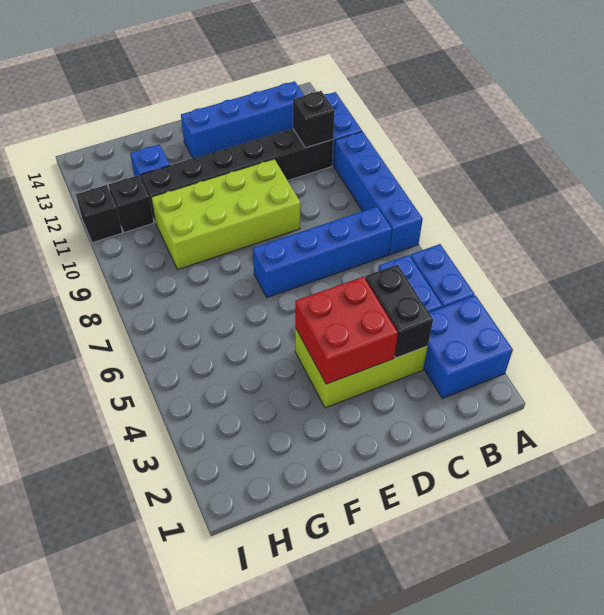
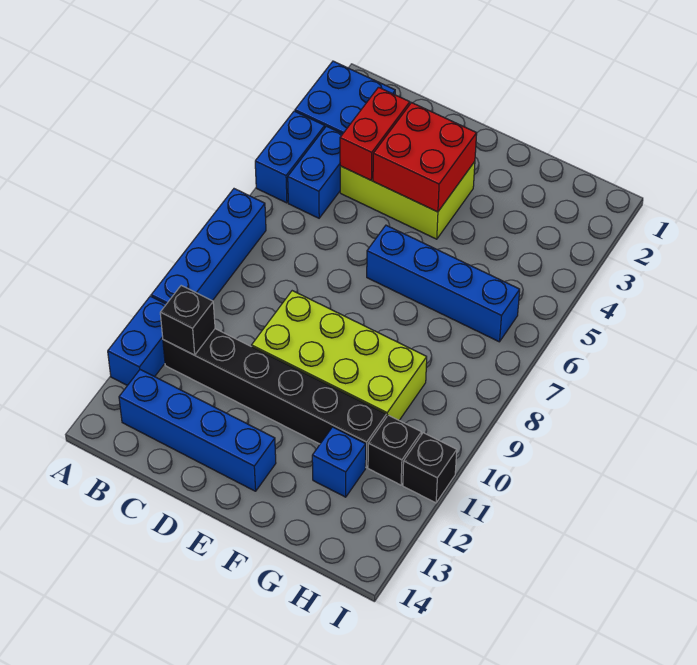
blue brick B7:E7 level 1 -> blue brick E6:H6 level 1
black brick C3:C4 level 2 -> red brick C3:C4 level 2

